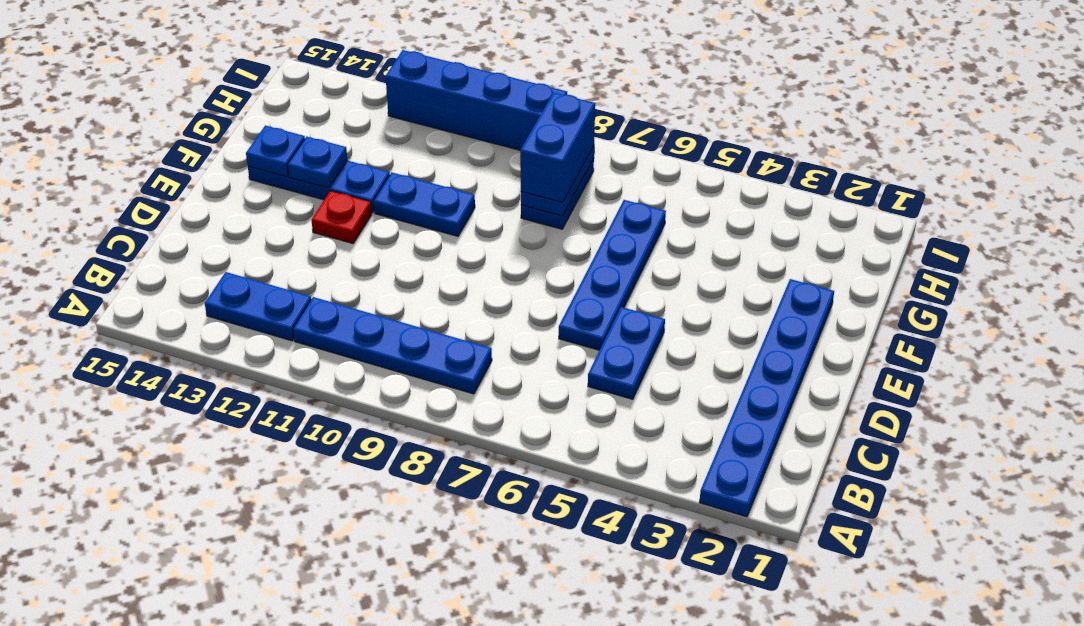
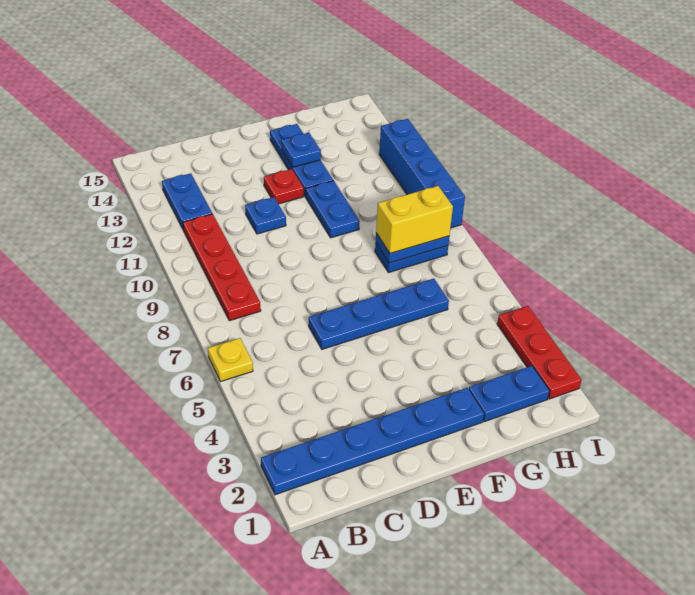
none -> yellow plate A6 level 1
blue plate B8:B11 level 1 -> red plate B8:B11 level 1
blue plate C5:D5 level 1 -> blue plate G2:H2 level 1
blue plate F14 level 2 -> blue plate D11 level 1
blue brick G8:H8 level 3 -> yellow brick G8:H8 level 3
none -> red plate I2:I4 level 1

